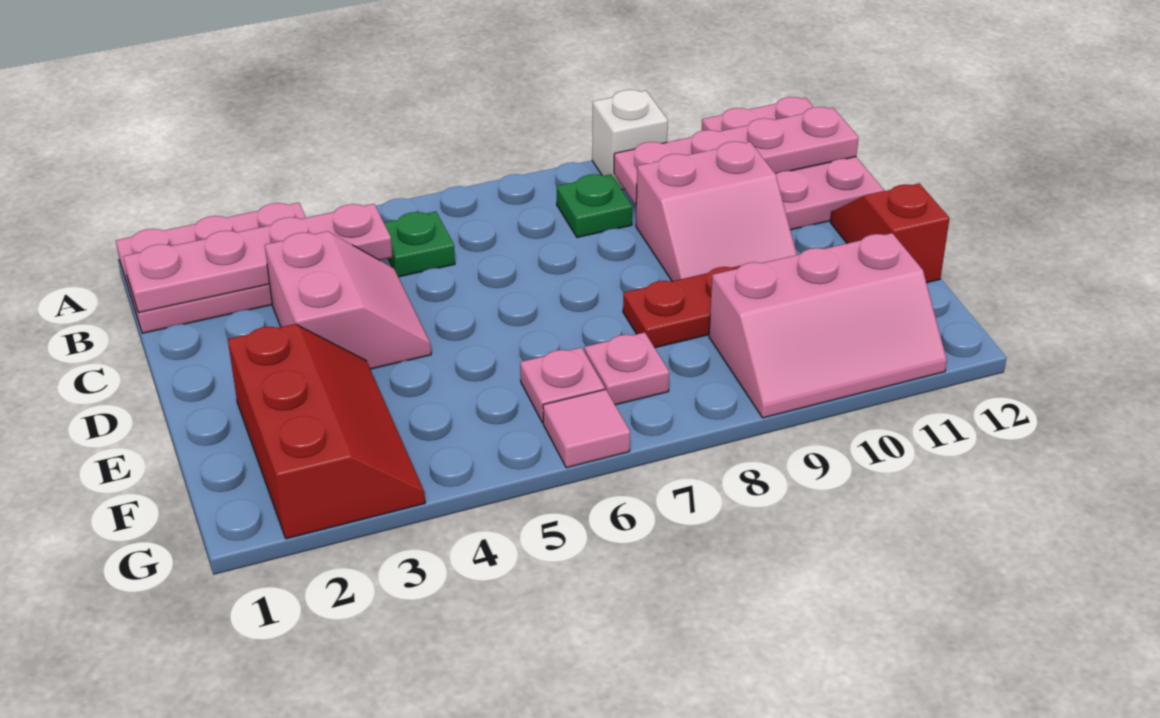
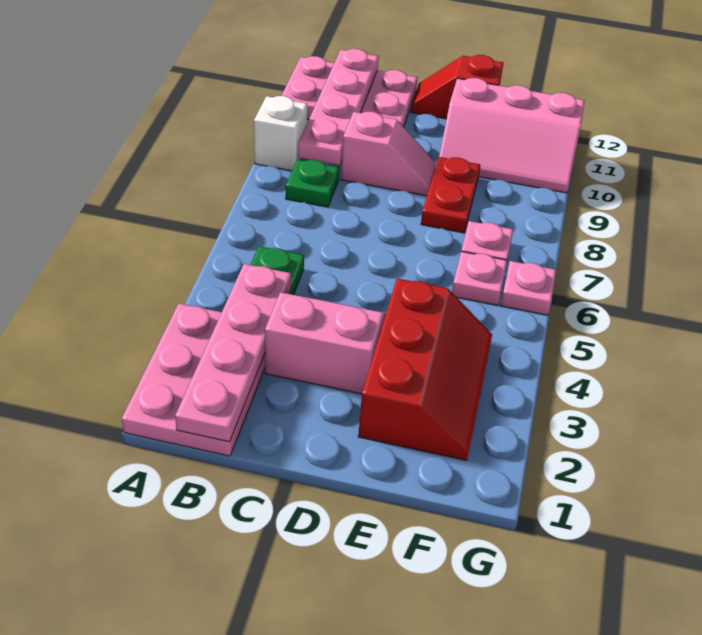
pink slope C9:D10 level 1 top C -> pink slope C9:D9 level 1 top C
red slope E2:G3 level 1 top 2 -> red slope E2:F4 level 1 top E
pink slope F9:G11 level 1 top F -> pink slope E10:G11 level 1 top 11
pink tile G6 level 1 -> pink plate G6 level 1

